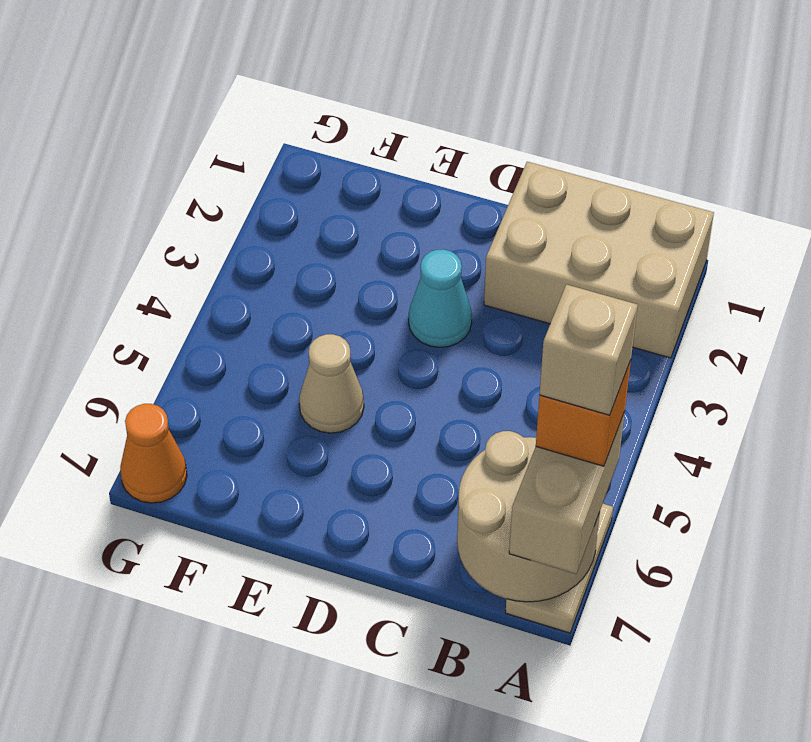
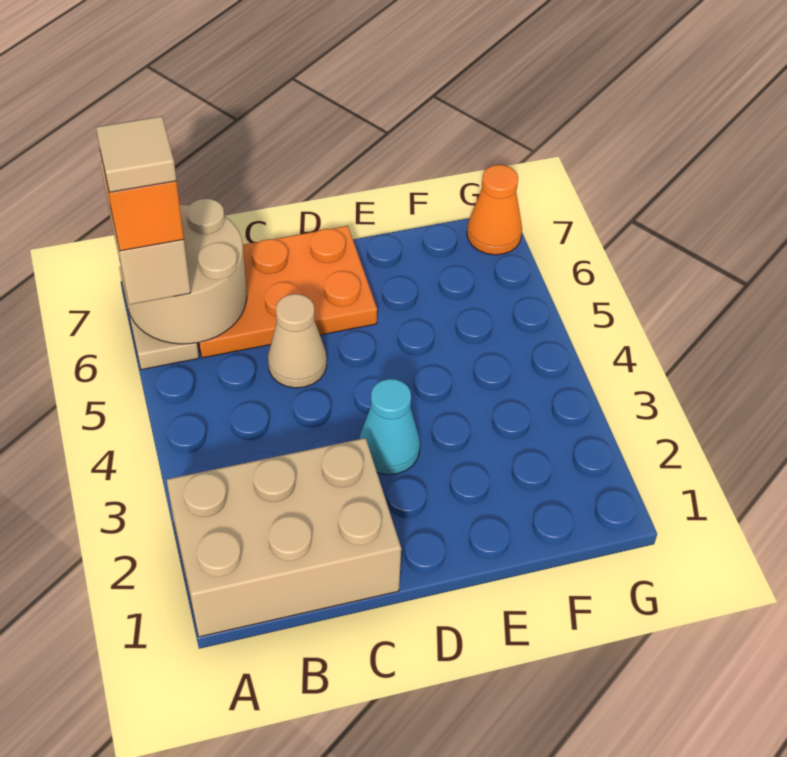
tan brick A6 level 5 -> tan tile A6 level 5
none -> orange plate B6:D7 level 1
tan cone E5 level 1 -> tan cone C5 level 1

